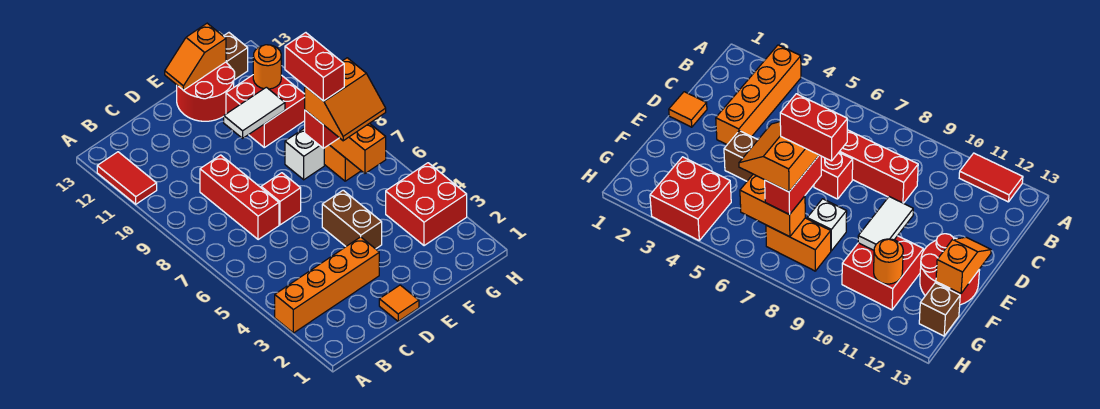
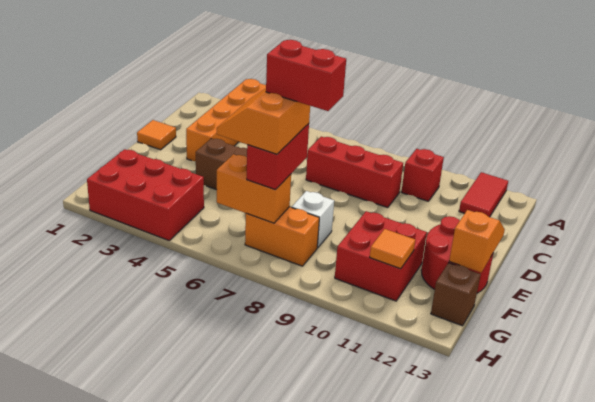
red tile A11:A12 level 1 -> red tile A12:B12 level 1
red brick D7 level 1 -> red brick B10 level 1
white tile E10:F10 level 2 -> none
red brick G3:H4 level 1 -> red brick G2:H4 level 1
orange round brick G11 level 2 -> orange tile G11 level 2

